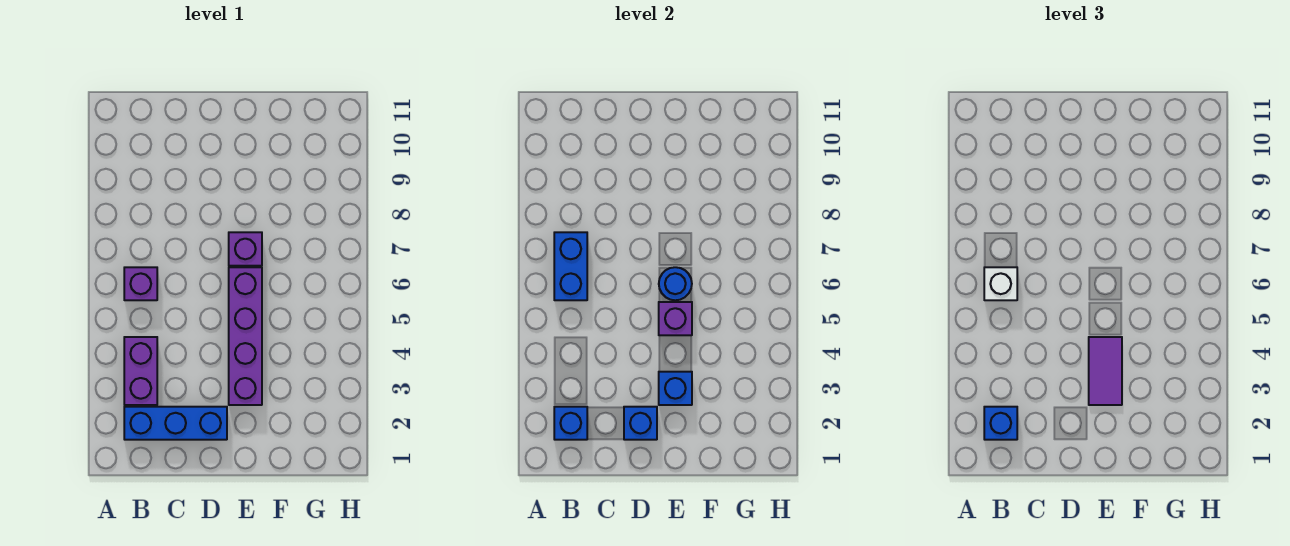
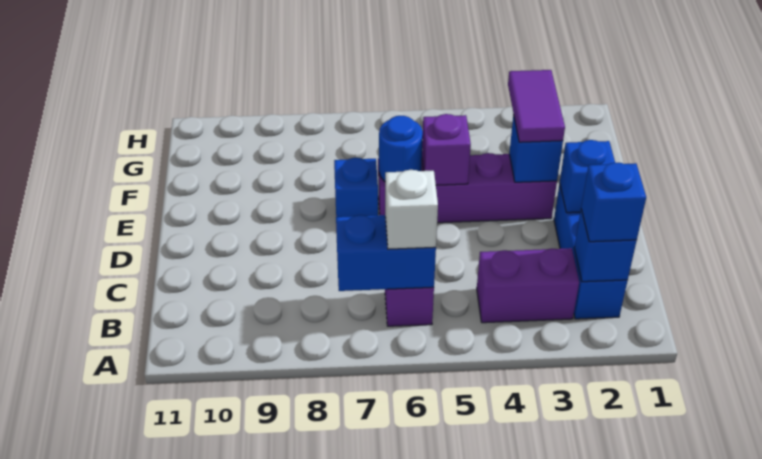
purple tile E3:E4 level 3 -> purple tile E3:F3 level 3
purple brick E7 level 1 -> blue brick E7 level 1

